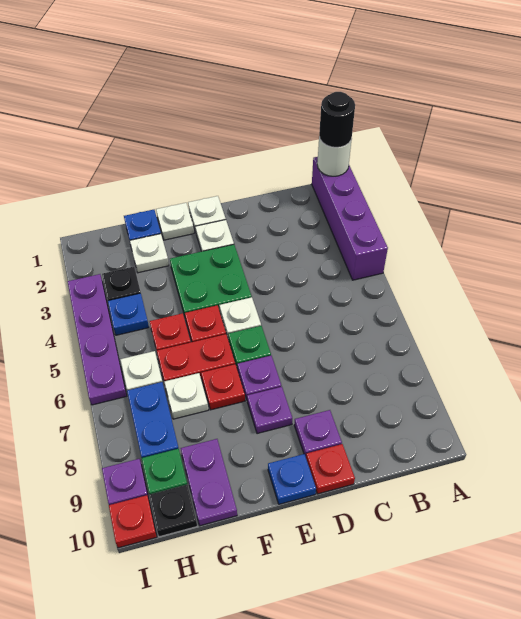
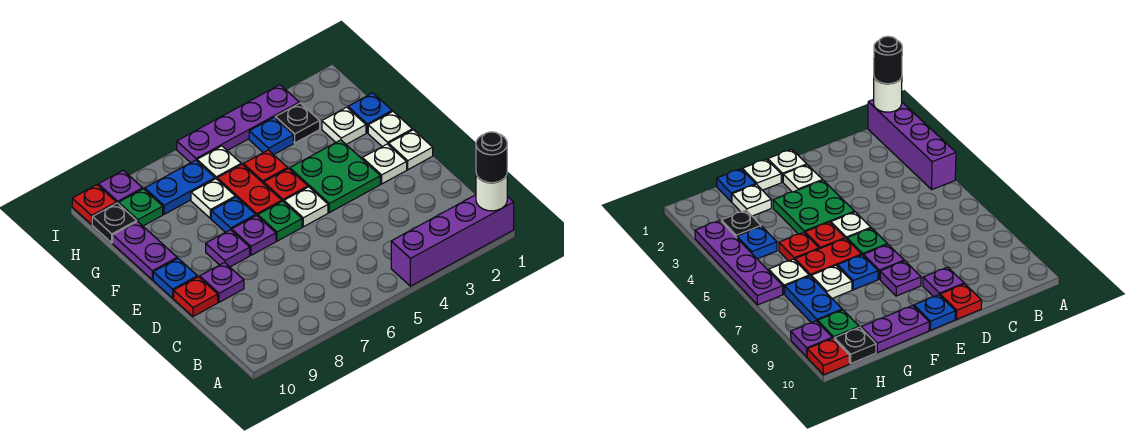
red plate F7 level 1 -> blue plate F7 level 1
purple plate G9:G10 level 1 -> purple plate F10:G10 level 1

